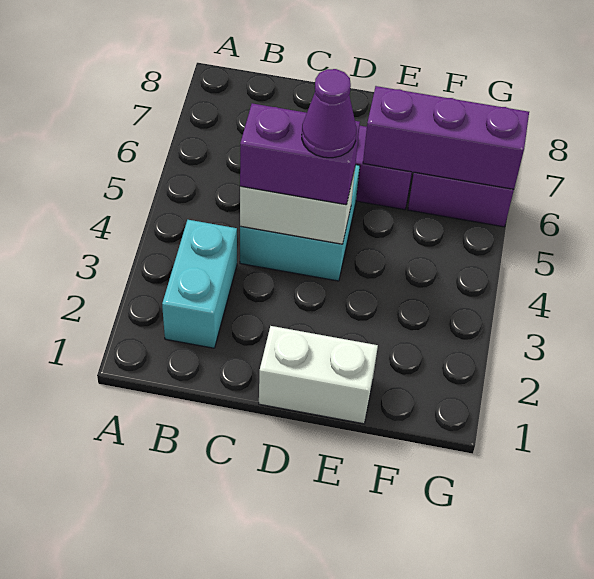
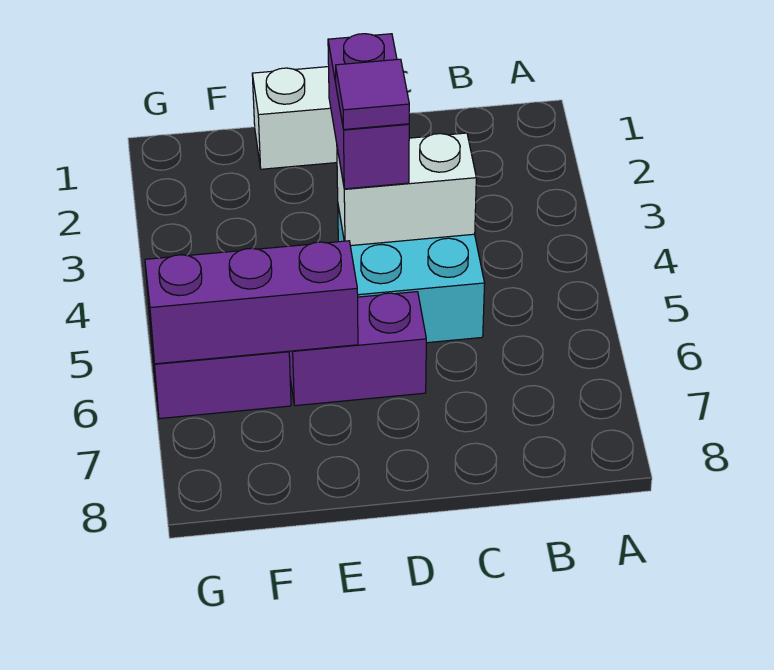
cyan brick B2:B3 level 1 -> none
purple brick C4:D4 level 3 -> purple brick D3:D4 level 3
purple cone D4 level 4 -> purple tile D4 level 4

